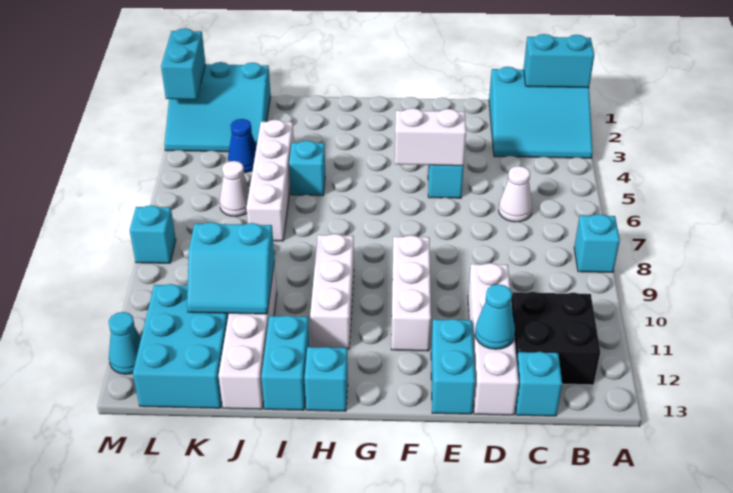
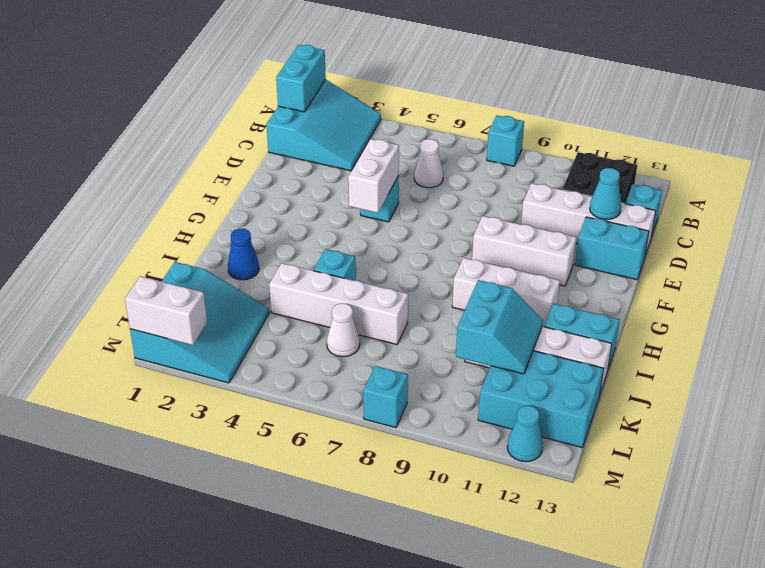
cyan brick H13 level 1 -> none
blue cone K4 level 1 -> blue cone I2 level 1
cyan brick M1:M2 level 2 -> white brick M1:M2 level 2

